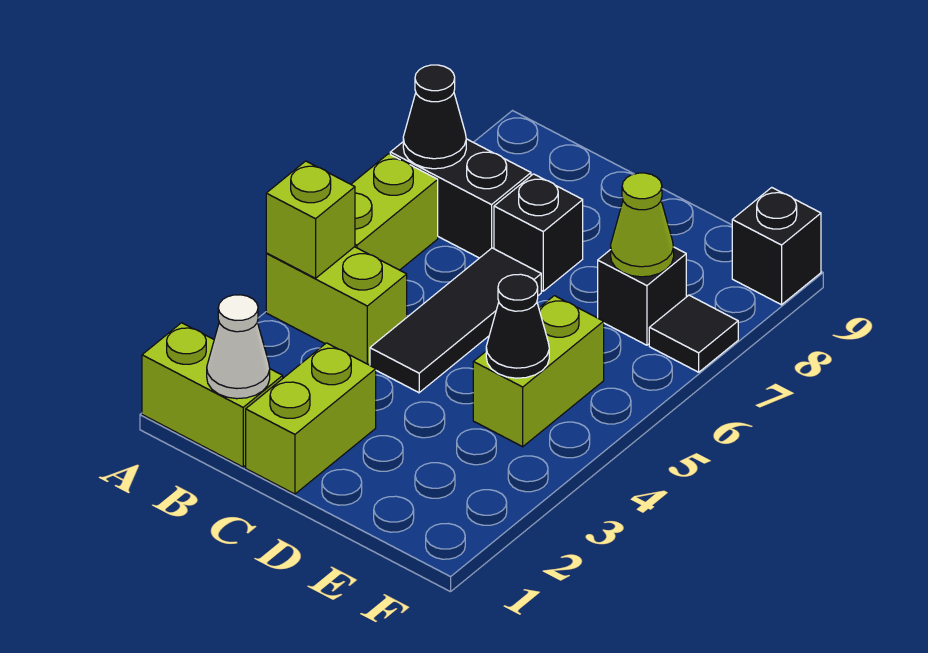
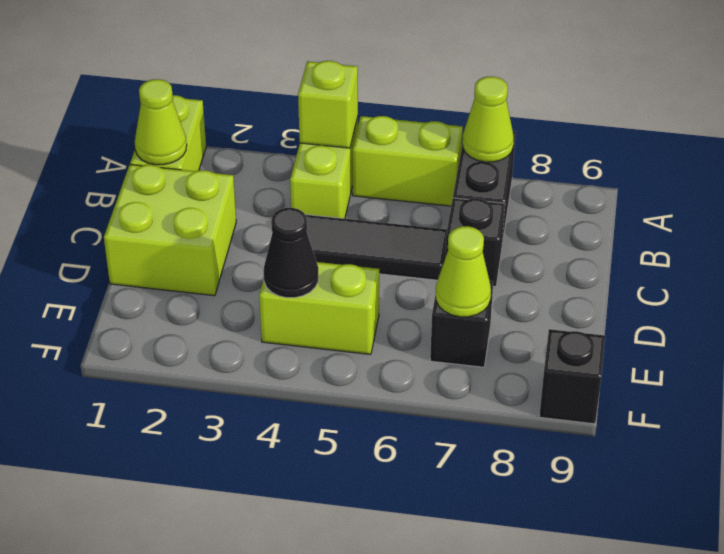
black cone A7 level 2 -> lime cone A7 level 2
white cone B1 level 2 -> lime cone B1 level 2
lime brick C1:C2 level 1 -> lime brick C1:D2 level 1
black tile F7 level 1 -> none

